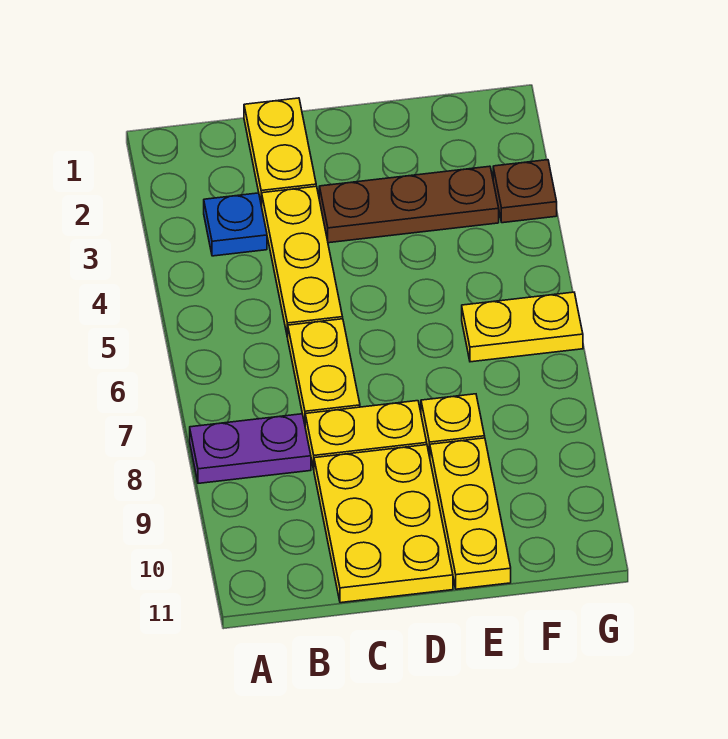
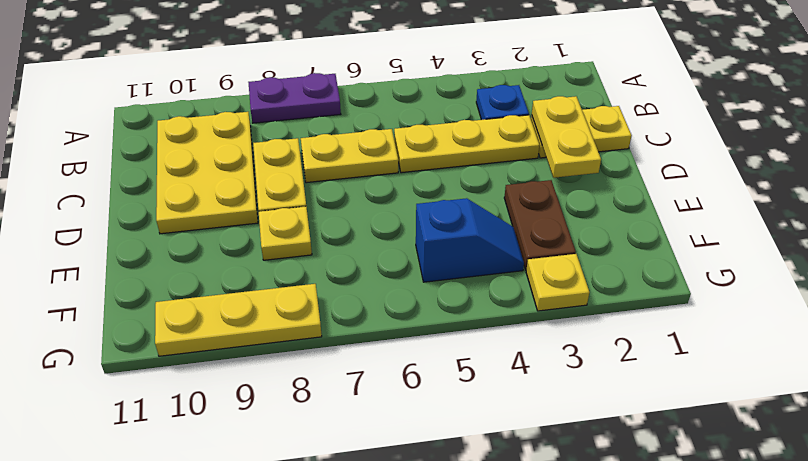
purple plate A8:B8 level 1 -> purple plate A7:A8 level 1
yellow plate C9:D11 level 1 -> yellow plate B9:D10 level 1
brown plate D3:F3 level 1 -> brown plate E3:F3 level 1
yellow plate E9:E11 level 1 -> yellow plate G8:G10 level 1
none -> blue slope F4:F5 level 1 top 5
yellow plate F6:G6 level 1 -> yellow plate C2:D2 level 2
brown plate G3 level 1 -> yellow plate G3 level 1

